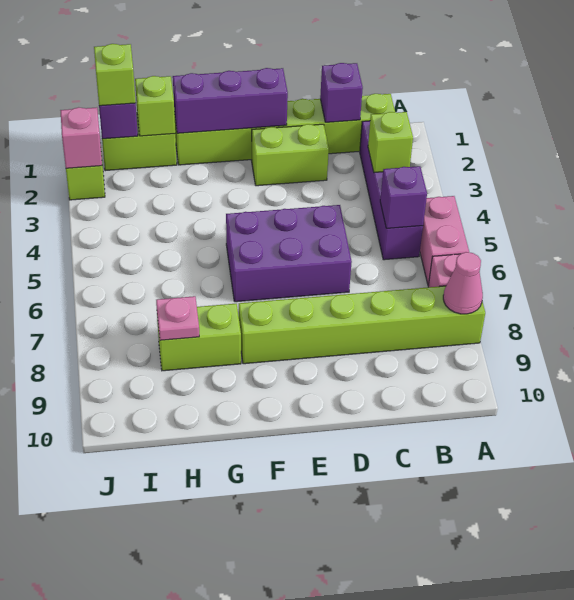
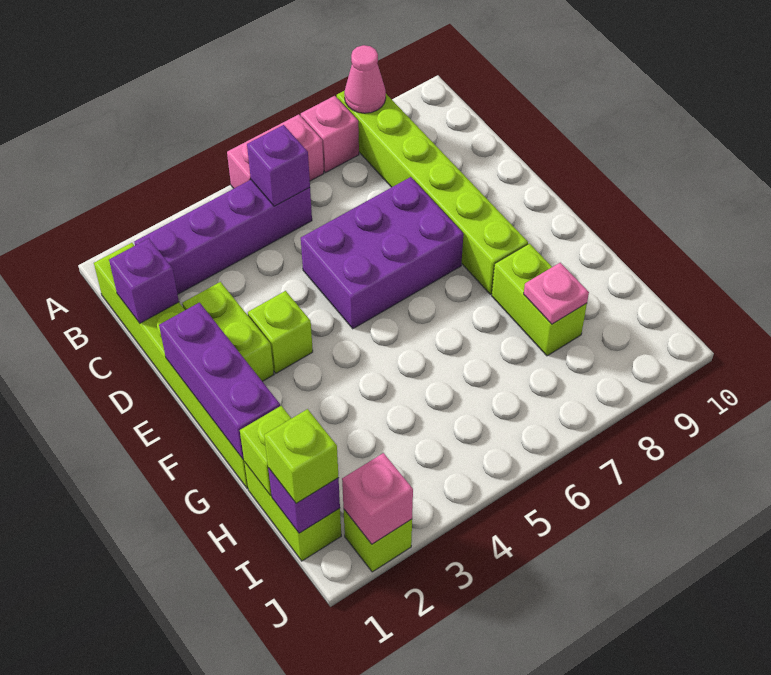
lime brick B3 level 2 -> lime brick E3 level 1
purple brick D5:F6 level 1 -> purple brick D5:E7 level 1

